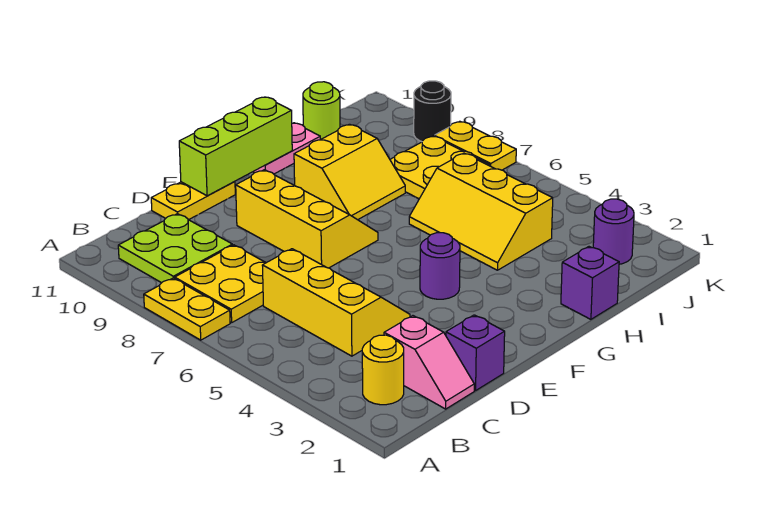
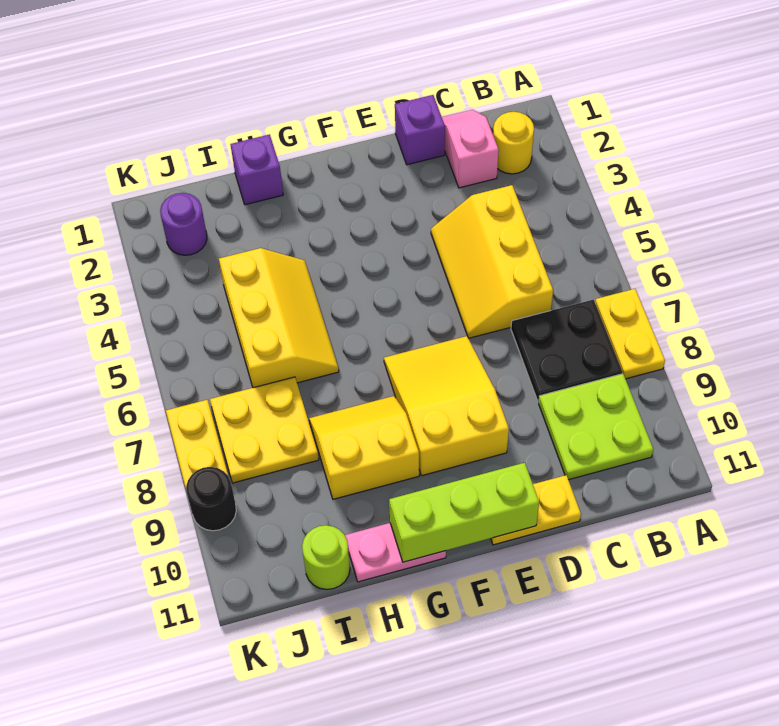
yellow plate B7:C8 level 1 -> black plate B7:C8 level 1
yellow slope E7:F9 level 1 top E -> yellow slope E7:F9 level 1 top 9
purple round brick F4 level 1 -> none

